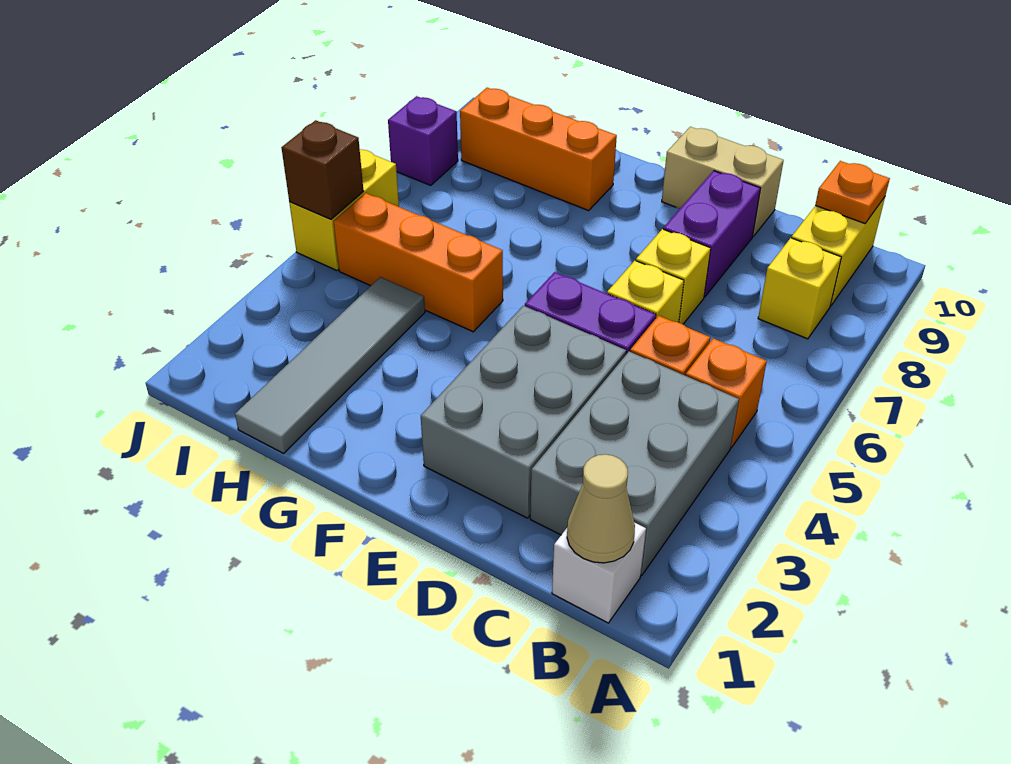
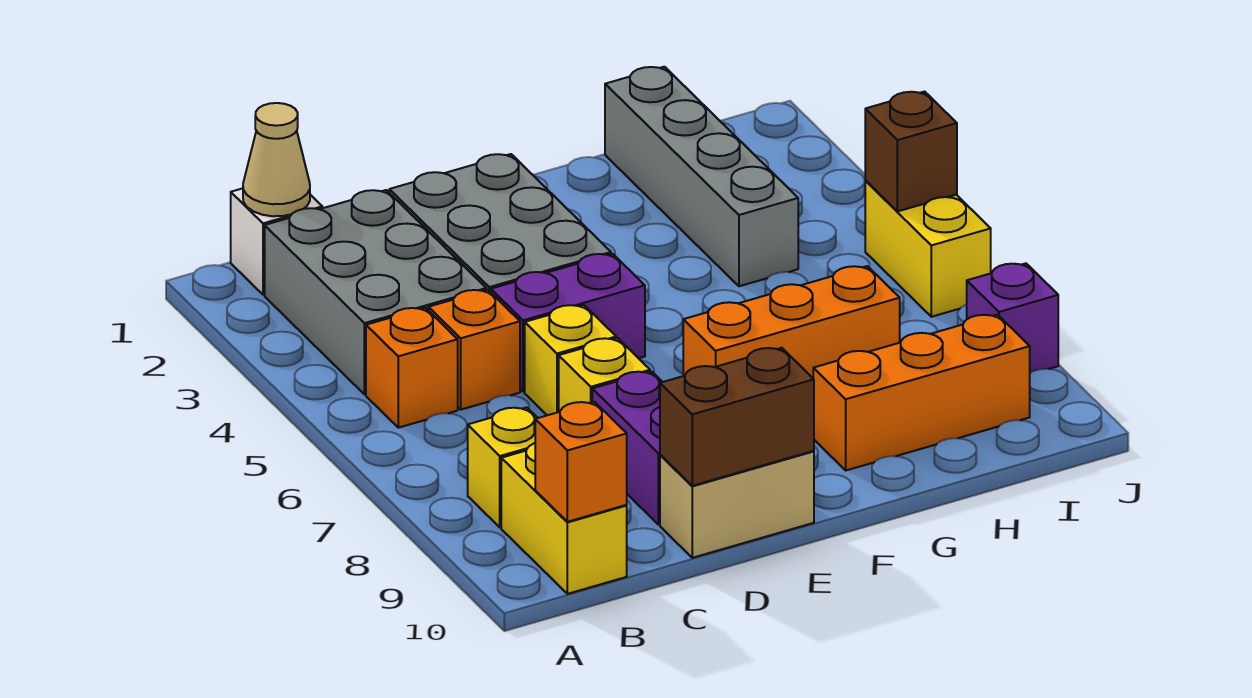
orange plate B10 level 2 -> orange brick B10 level 2
none -> brown brick D10:E10 level 2
orange brick G5:I5 level 1 -> orange brick F7:H7 level 1
grey tile H1:H4 level 1 -> grey brick H1:H4 level 1

